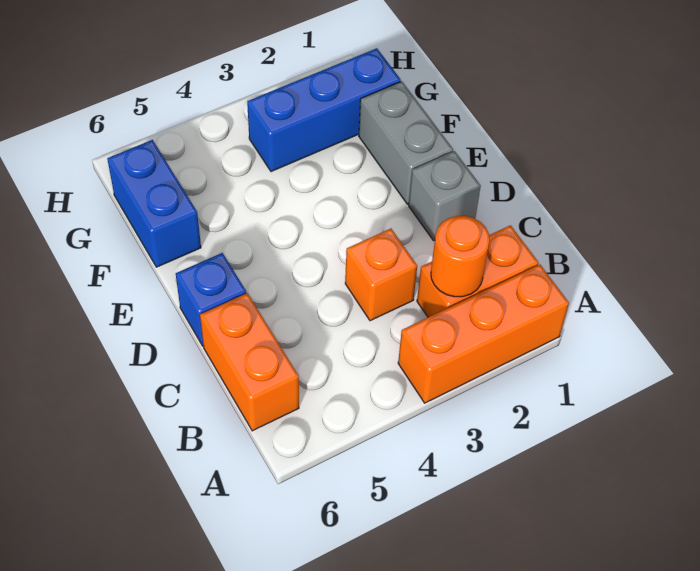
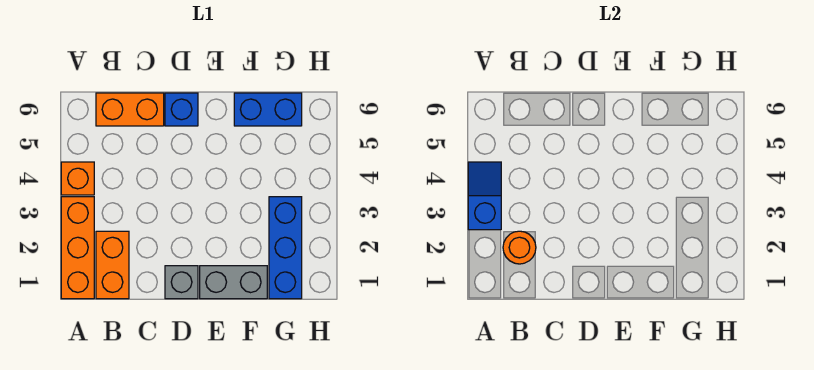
none -> blue slope A3:A4 level 2 top 3
orange brick C3 level 1 -> orange brick A4 level 1

